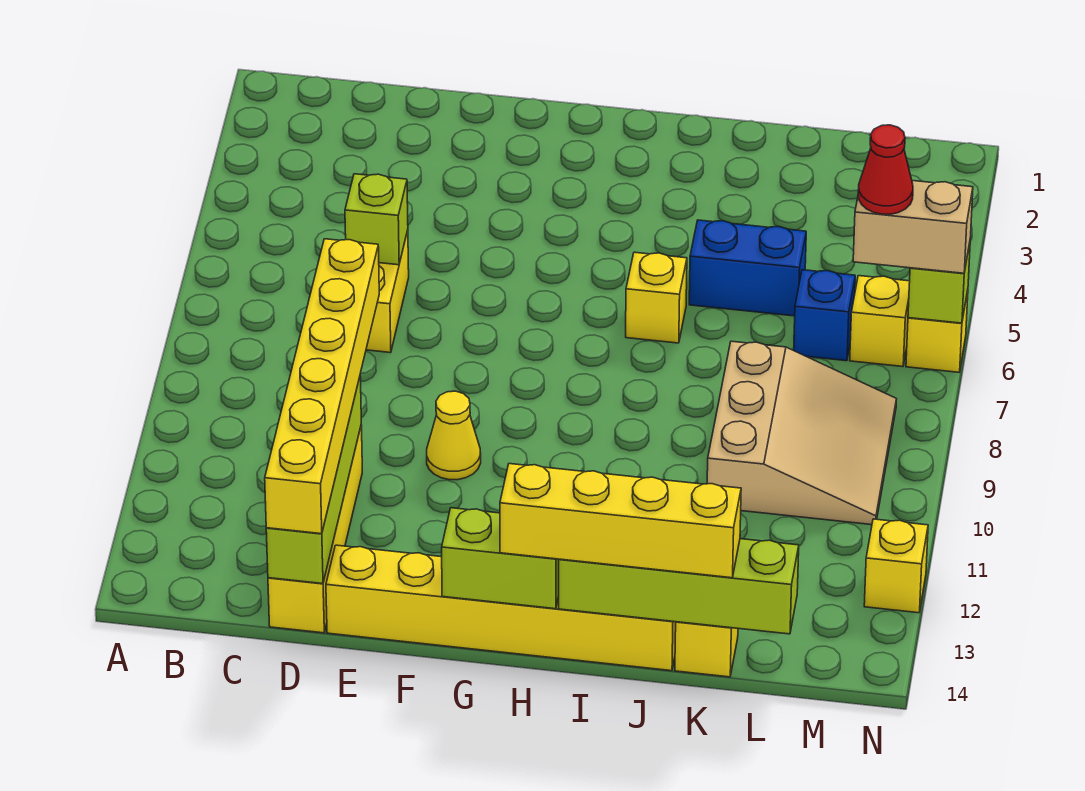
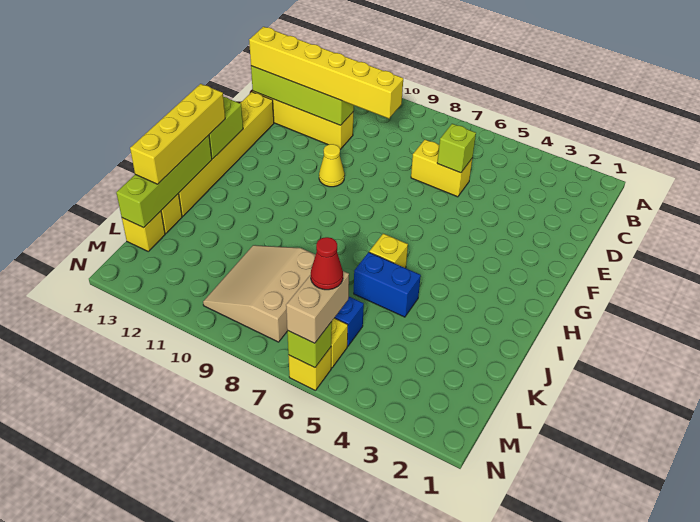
blue brick J5:K5 level 1 -> blue brick J5:J6 level 1
tan slope K8:M10 level 1 top K -> tan slope K8:M10 level 1 top 8
yellow brick N12 level 1 -> yellow brick L14 level 1

